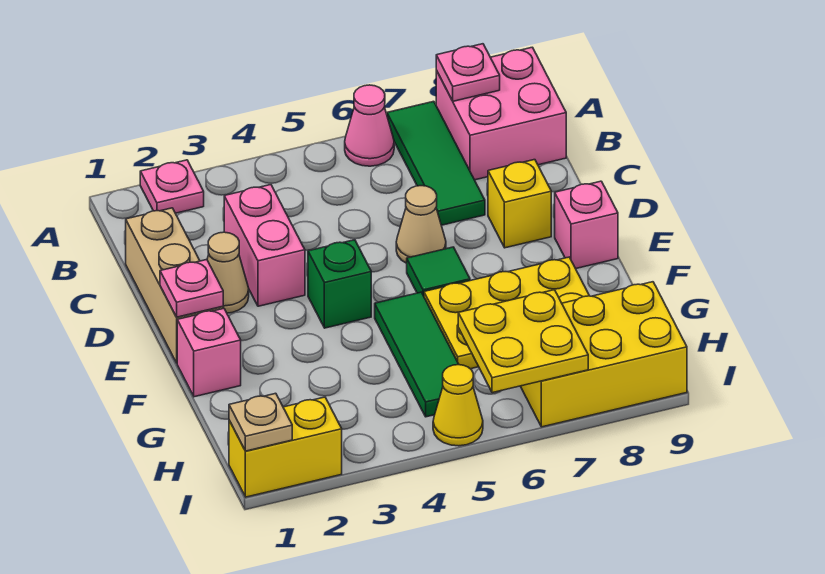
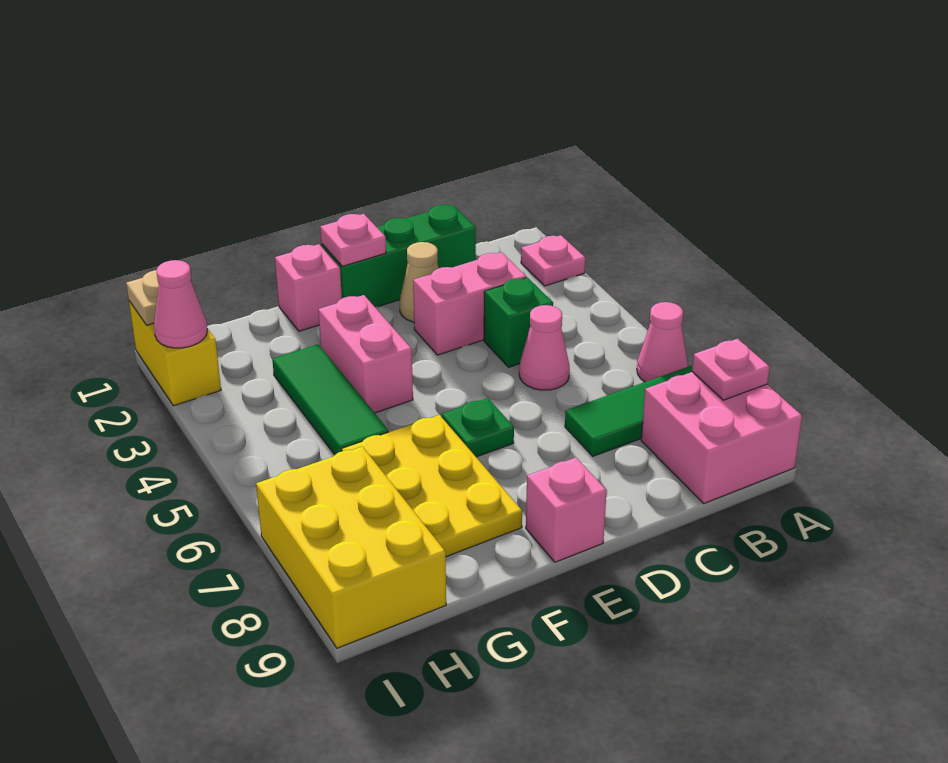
tan brick C1:E1 level 1 -> green brick C1:E1 level 1
none -> pink cone C5 level 1
tan cone D6 level 1 -> none
yellow brick D8 level 1 -> none
green brick E4 level 1 -> green brick C4 level 1
green tile E6 level 1 -> green plate E6 level 1
none -> pink brick F3:F4 level 1
green tile F5:H5 level 1 -> green tile G3:G5 level 1
yellow plate H6:I7 level 2 -> none
none -> pink cone I2 level 2
yellow cone I5 level 1 -> none

